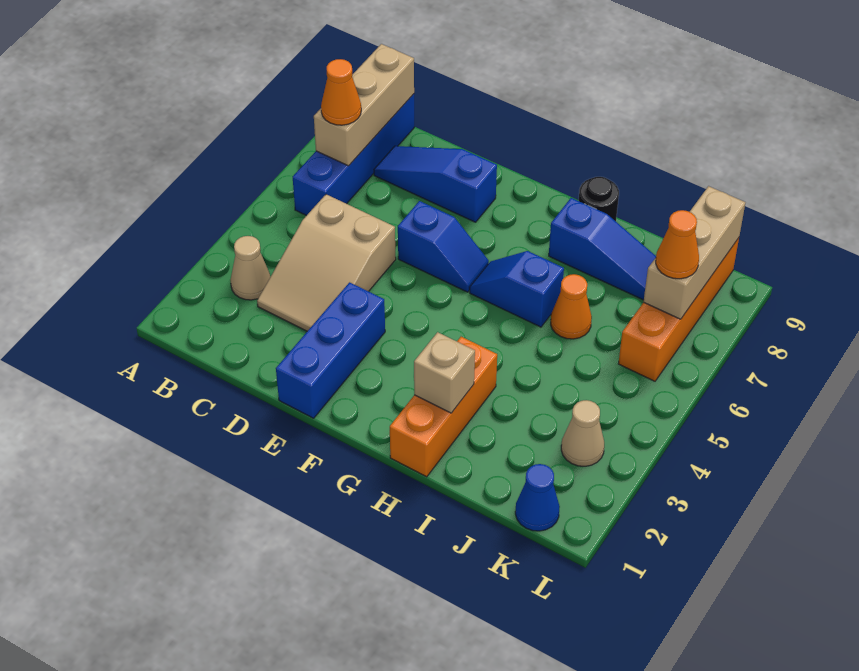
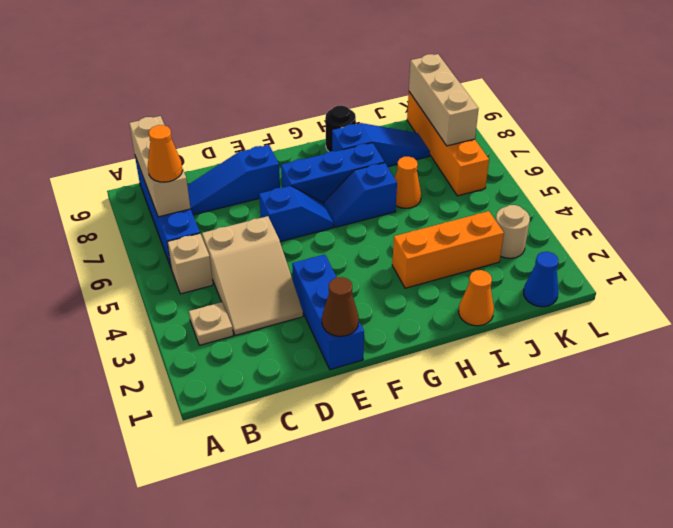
tan cone B3 level 1 -> tan plate B3 level 1
none -> brown cone E1 level 2
none -> blue brick F7:H7 level 1
orange brick H1:H3 level 1 -> orange brick H3:J3 level 1
tan brick H2 level 2 -> tan brick B5 level 1
tan cone K3 level 1 -> tan round brick K3 level 1
orange cone K7 level 3 -> orange cone I1 level 1

